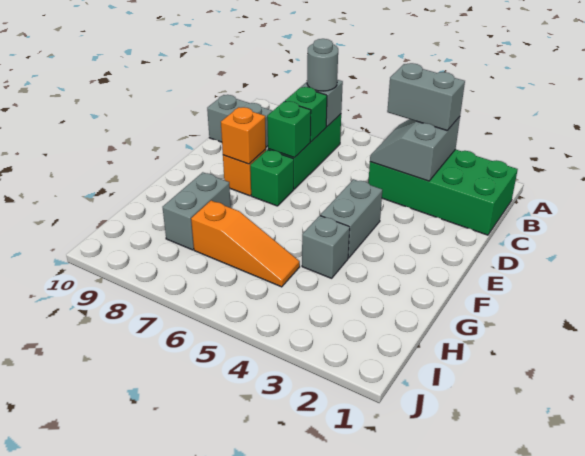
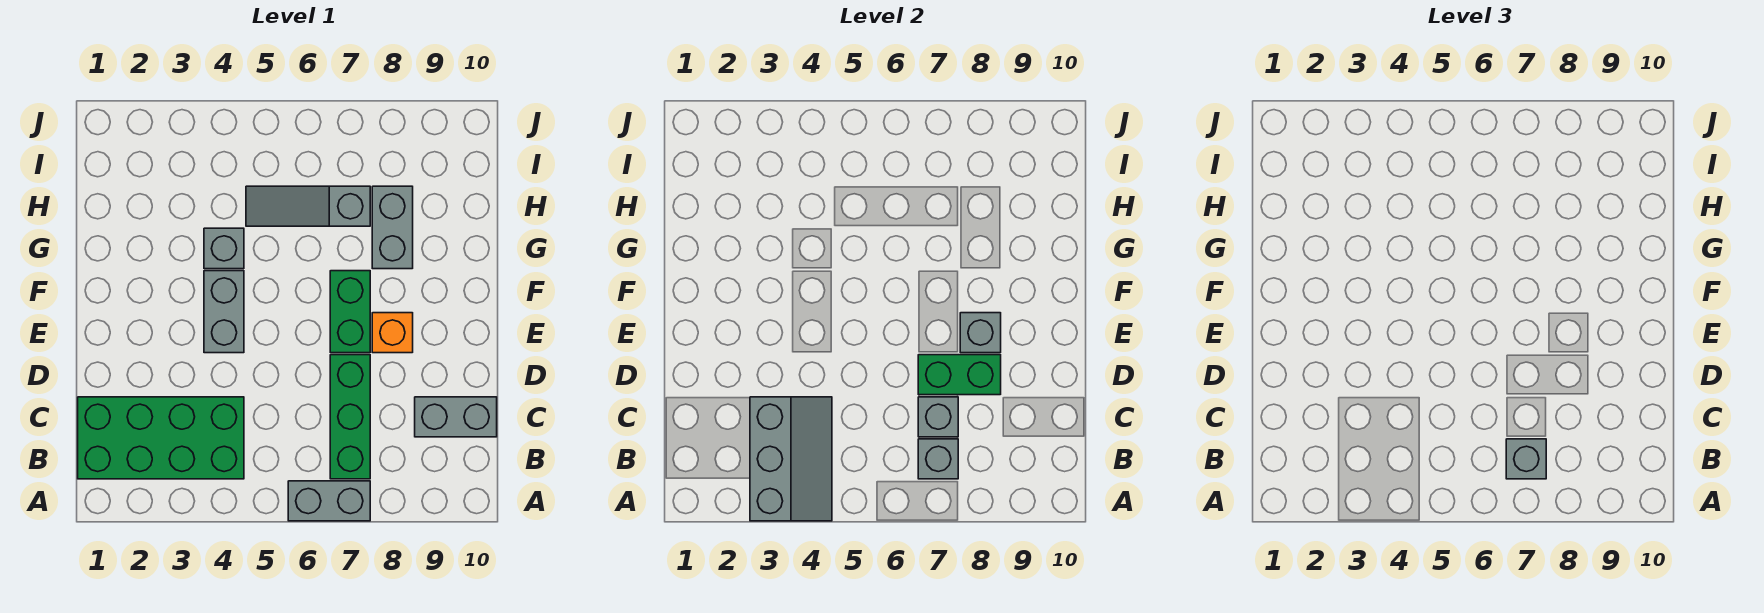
grey slope B3:C4 level 2 top 3 -> grey slope A3:C4 level 2 top 3
grey brick B3:B4 level 3 -> grey brick A6:A7 level 1
grey round brick B7 level 3 -> grey brick B7 level 3
green brick C7 level 2 -> grey brick C7 level 2
green brick D7 level 2 -> green brick D7:D8 level 2
green brick E7 level 1 -> green brick E7:F7 level 1
orange brick E8 level 2 -> grey brick E8 level 2
orange slope H5:H7 level 1 top 7 -> grey slope H5:H7 level 1 top 7

